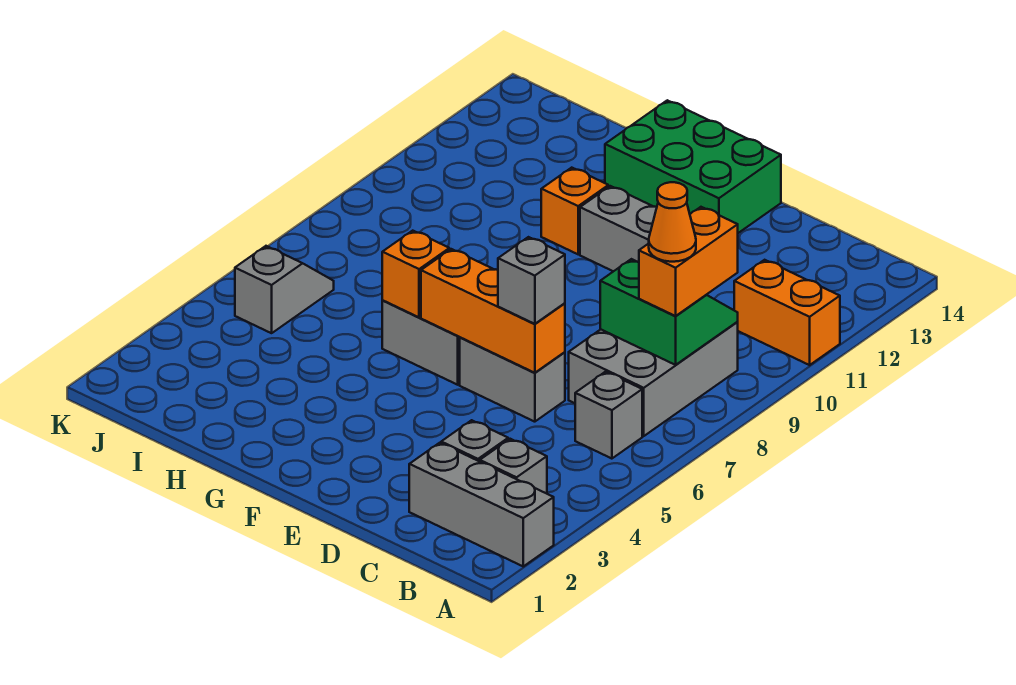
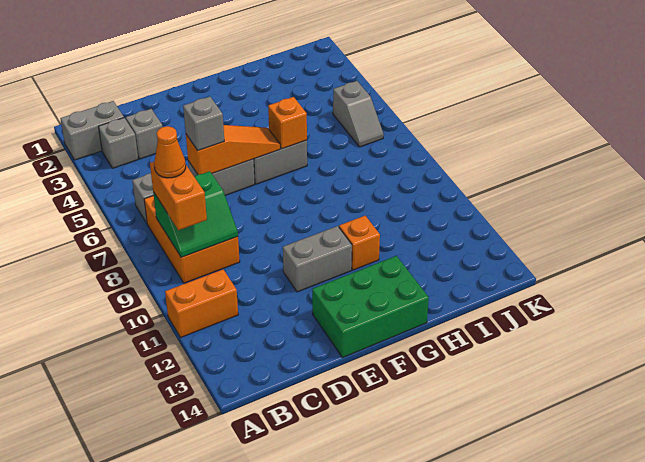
grey brick A2:C2 level 1 -> grey brick A2:B2 level 1
grey brick B7:C9 level 1 -> orange brick B7:C9 level 1
orange brick D6:F6 level 2 -> orange slope D6:F6 level 2 top D

